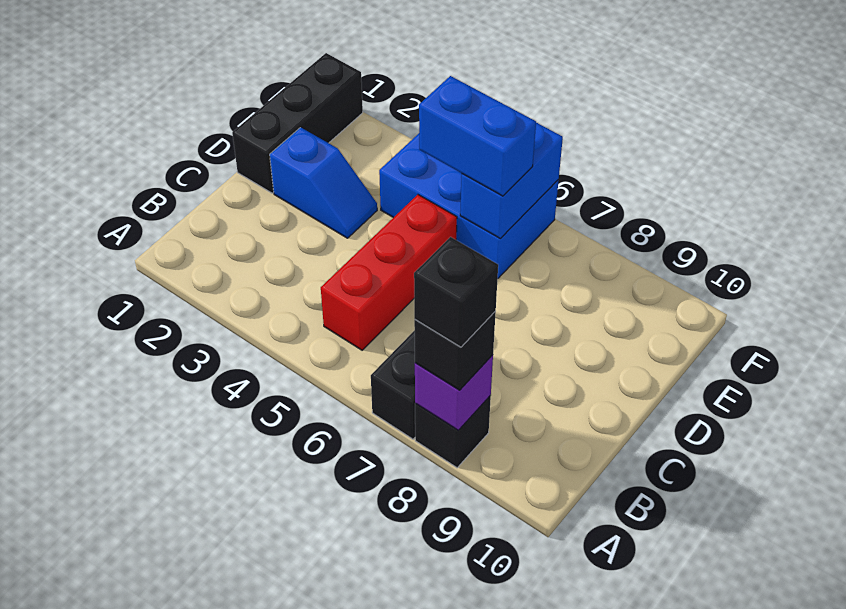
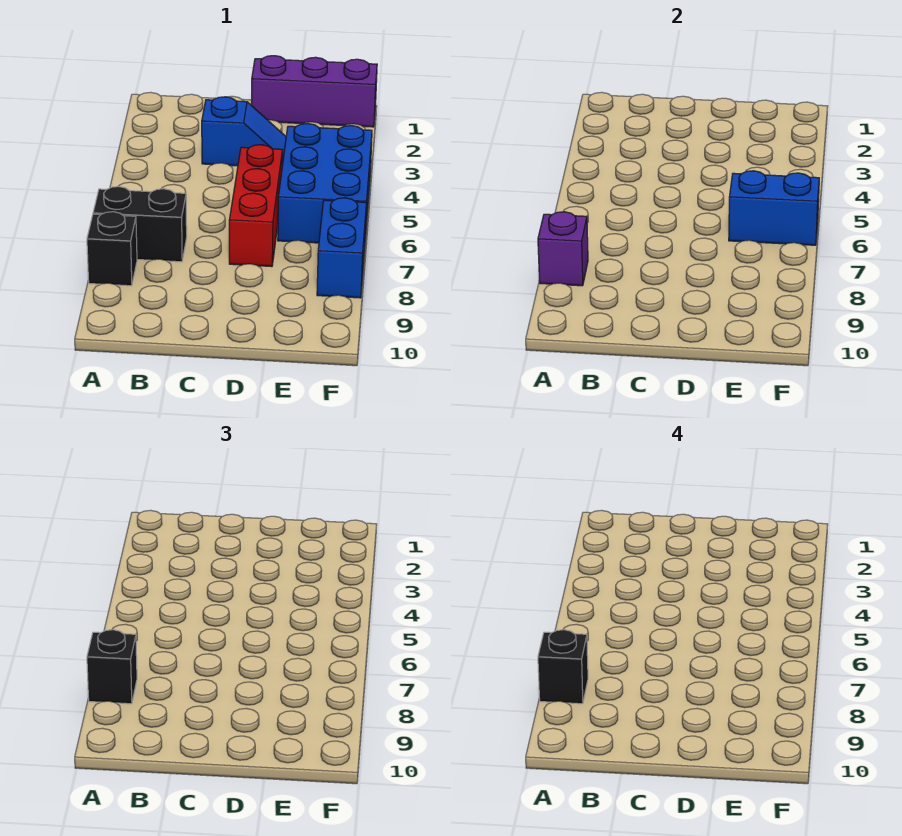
red brick B5:D5 level 1 -> red brick D5:D7 level 1
black brick D1:F1 level 1 -> purple brick D1:F1 level 1
blue slope D2:D3 level 1 top 2 -> blue slope C3:D3 level 1 top C
blue brick E5:E6 level 3 -> blue brick F7:F8 level 1

